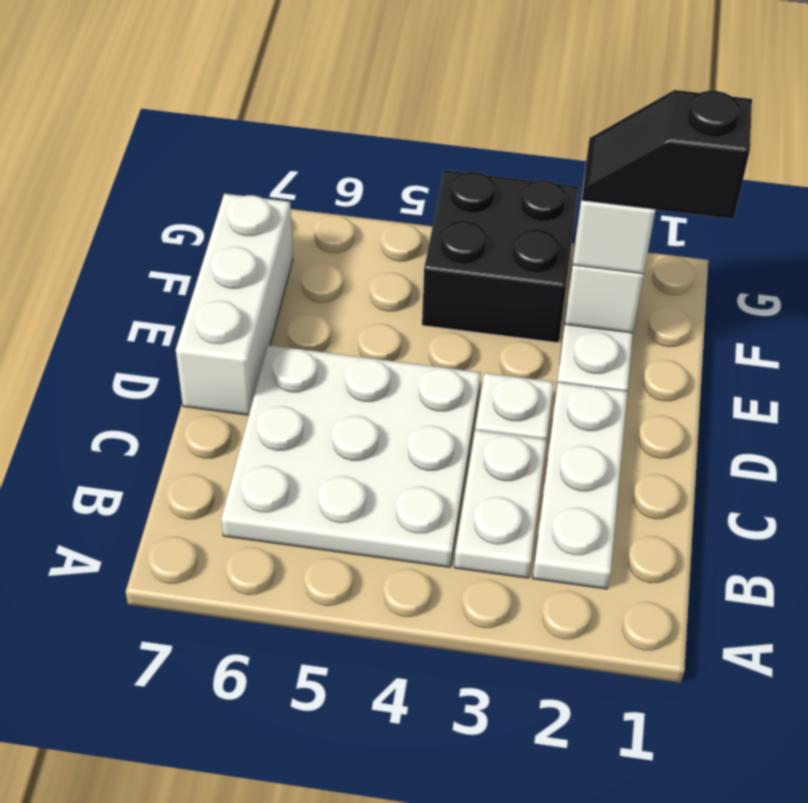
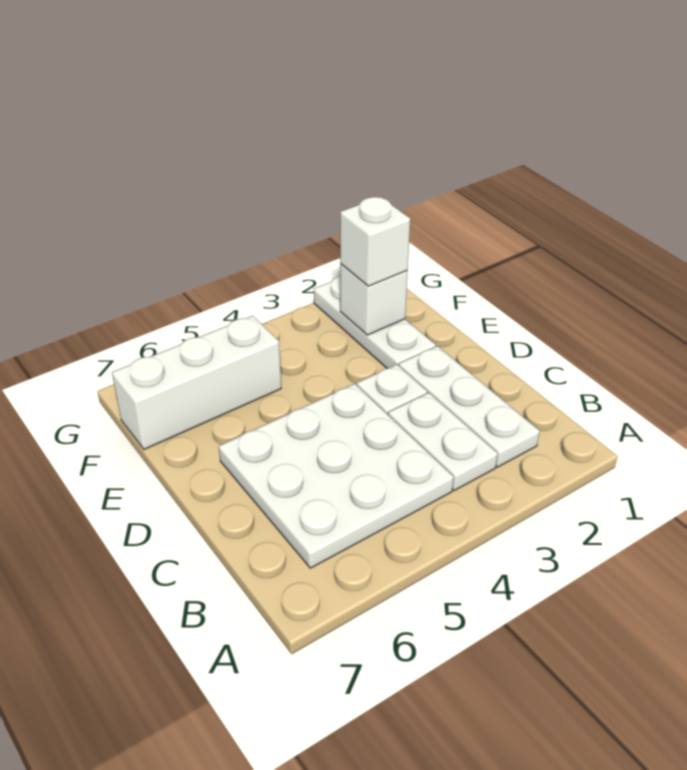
white brick D7:F7 level 1 -> white brick F5:F7 level 1
black slope F1:F2 level 4 top 1 -> none
black brick F3:G4 level 1 -> none

